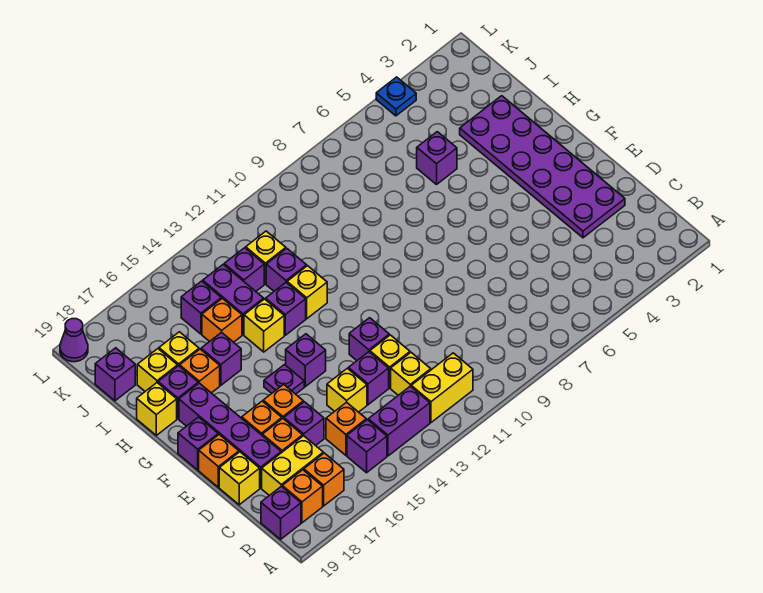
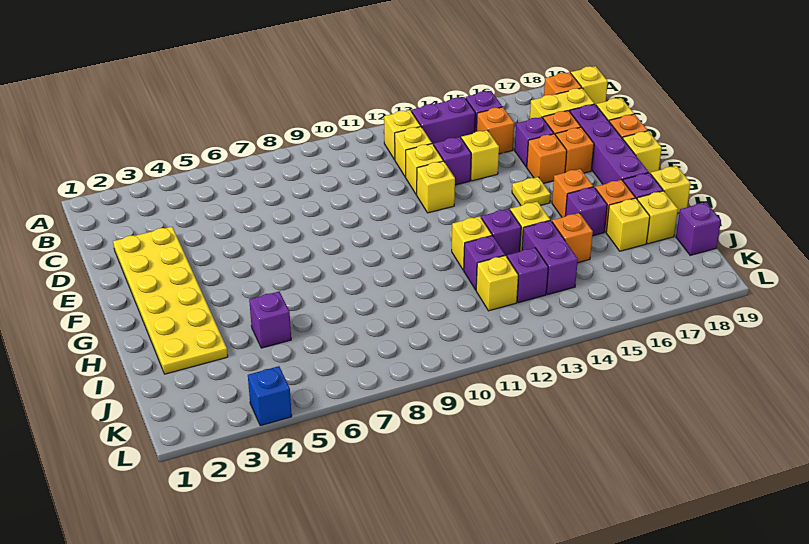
yellow brick B11:B12 level 1 -> yellow brick B12 level 1
orange brick B17 level 1 -> orange brick G16 level 1
purple brick B19 level 1 -> yellow brick B19 level 1
purple plate D2:I3 level 1 -> yellow plate D2:I3 level 1
purple brick E12 level 1 -> yellow brick E12 level 1
purple brick F14 level 1 -> none
purple plate F15 level 1 -> yellow plate F15 level 1
purple brick F19 level 1 -> yellow brick F19 level 1
purple brick J15 level 1 -> none
blue plate L4 level 1 -> blue brick L4 level 1
purple cone L19 level 1 -> none

